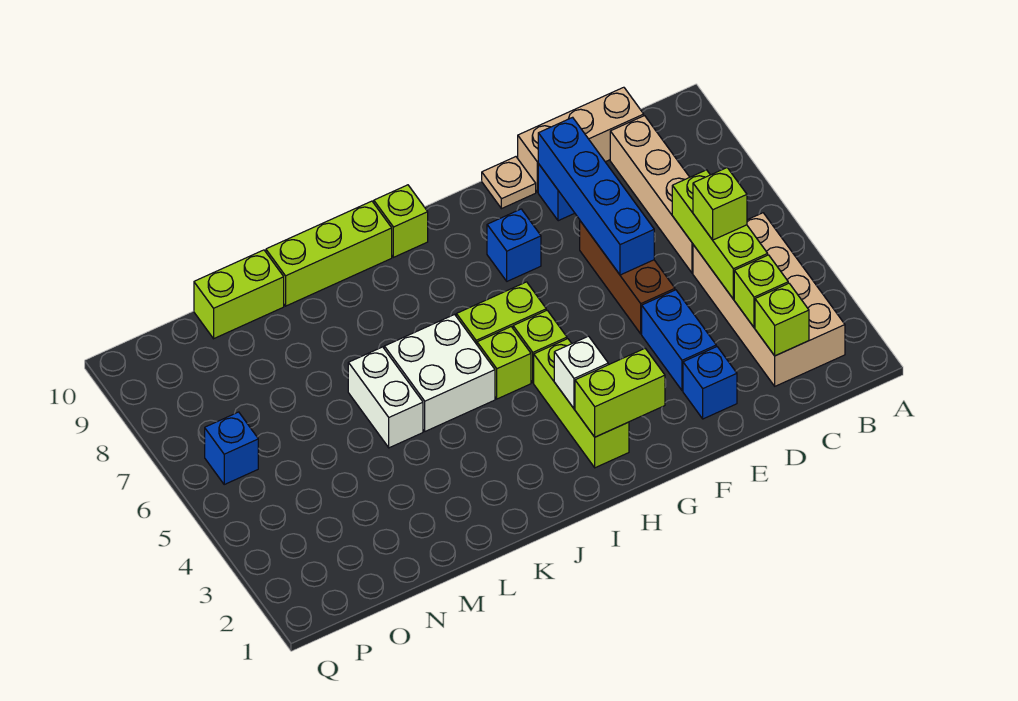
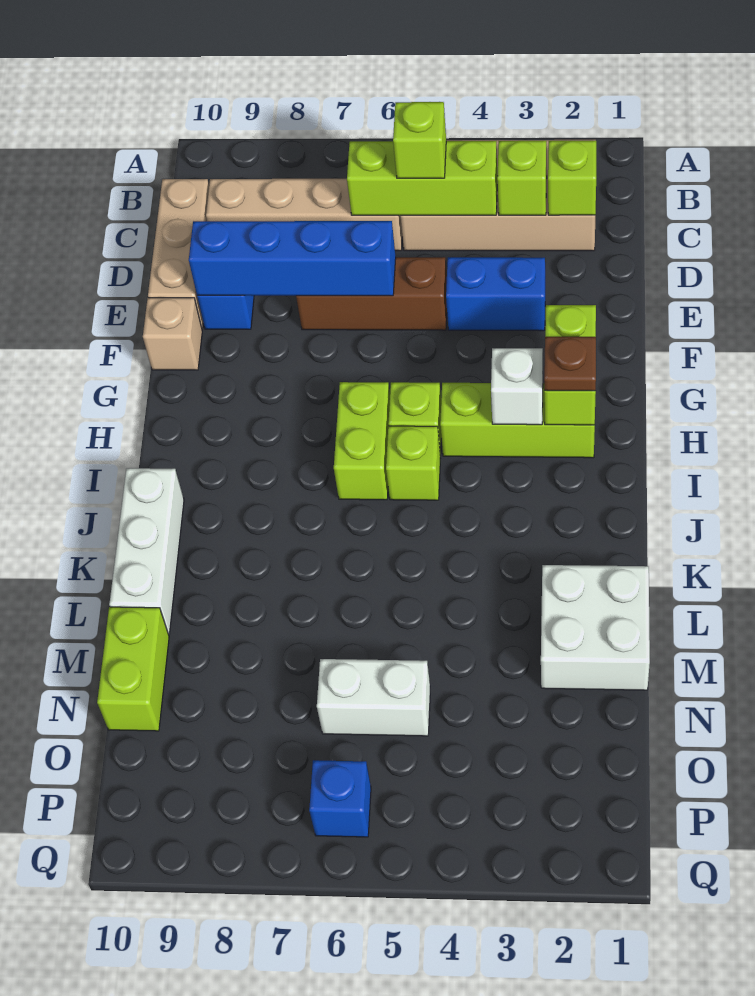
blue brick E2 level 1 -> none
tan plate F10 level 1 -> tan brick F10 level 1
blue brick G8 level 1 -> none
none -> brown plate H2 level 3
lime brick I10 level 1 -> none
white brick J5:K6 level 1 -> white brick L1:M2 level 1
lime brick J10:L10 level 1 -> white brick J10:L10 level 1
white brick L5:L6 level 1 -> white brick N5:N6 level 1

